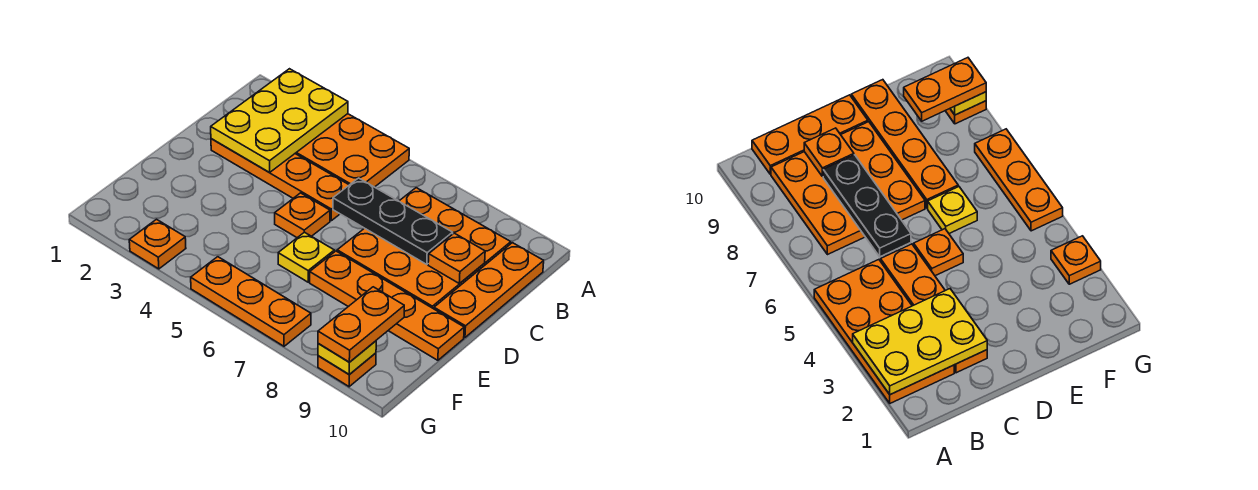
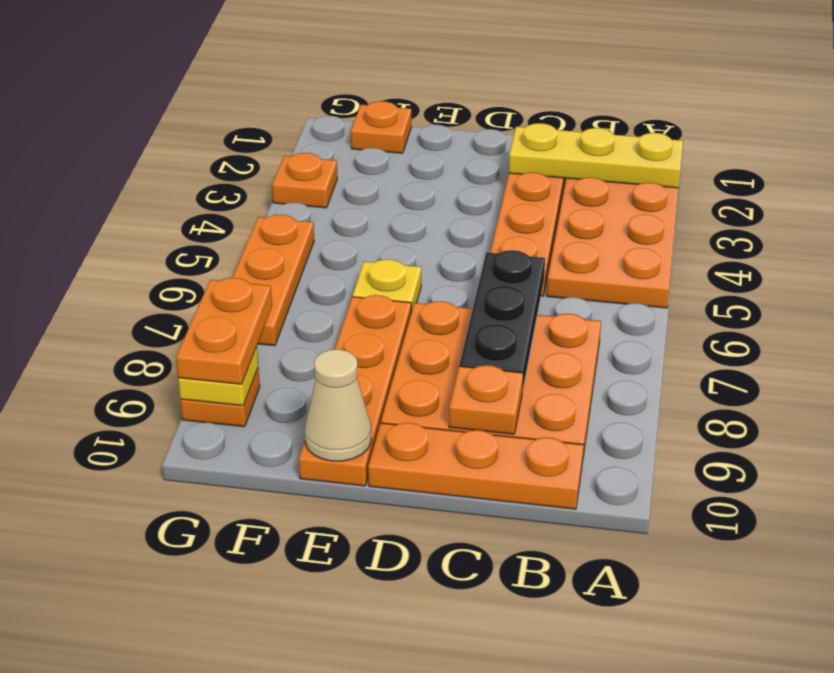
yellow plate A2:C3 level 2 -> yellow plate A2:C2 level 2
orange plate D5 level 1 -> orange plate F1 level 1
none -> tan cone E10 level 2
orange plate F9:G9 level 3 -> orange plate G8:G9 level 3

